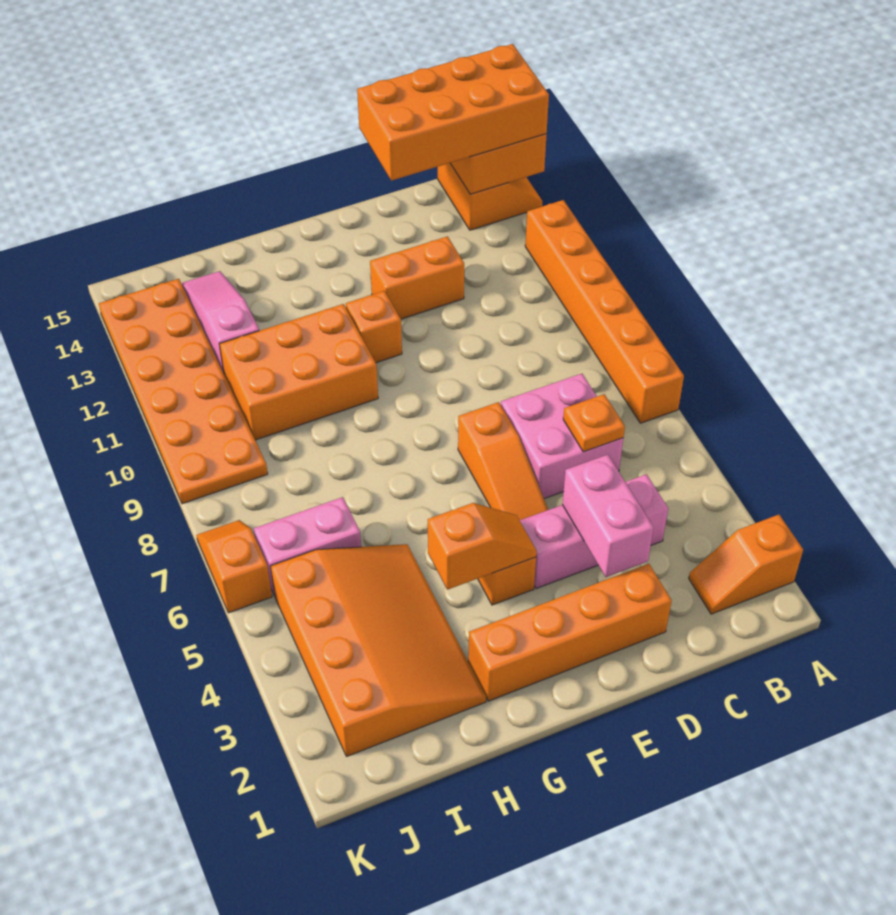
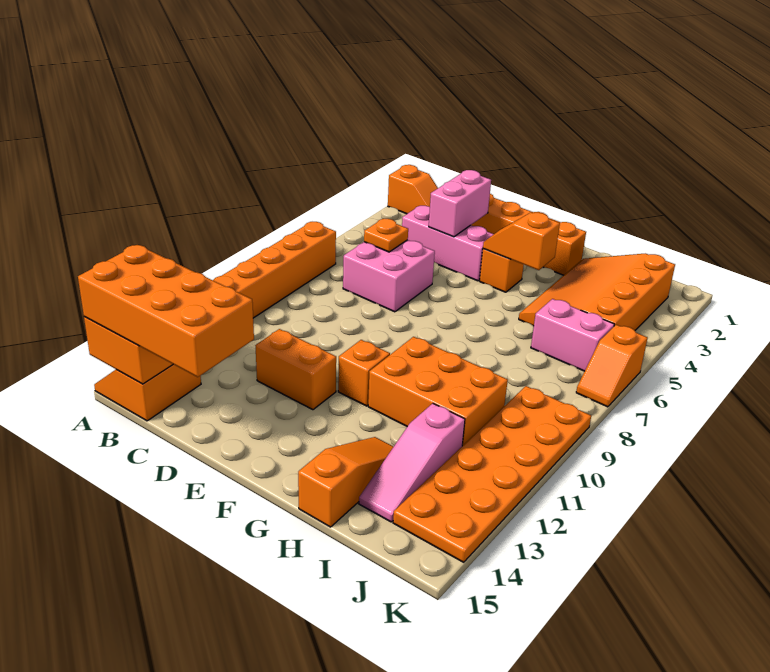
orange slope E5:E7 level 1 top 7 -> orange slope H13:H15 level 1 top 15

